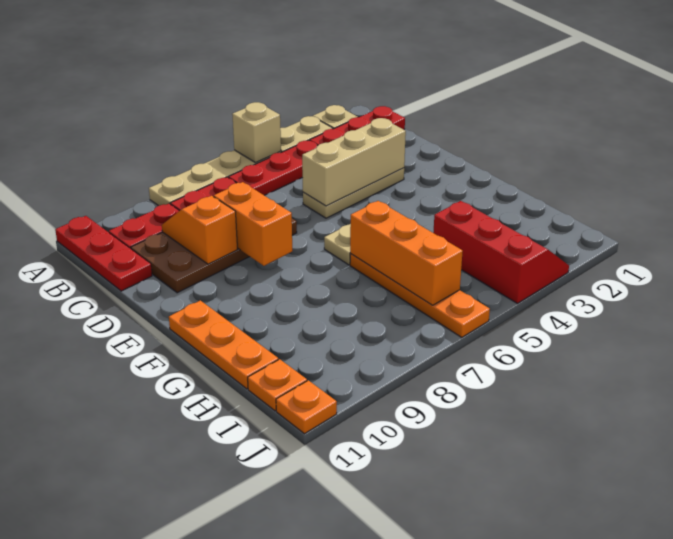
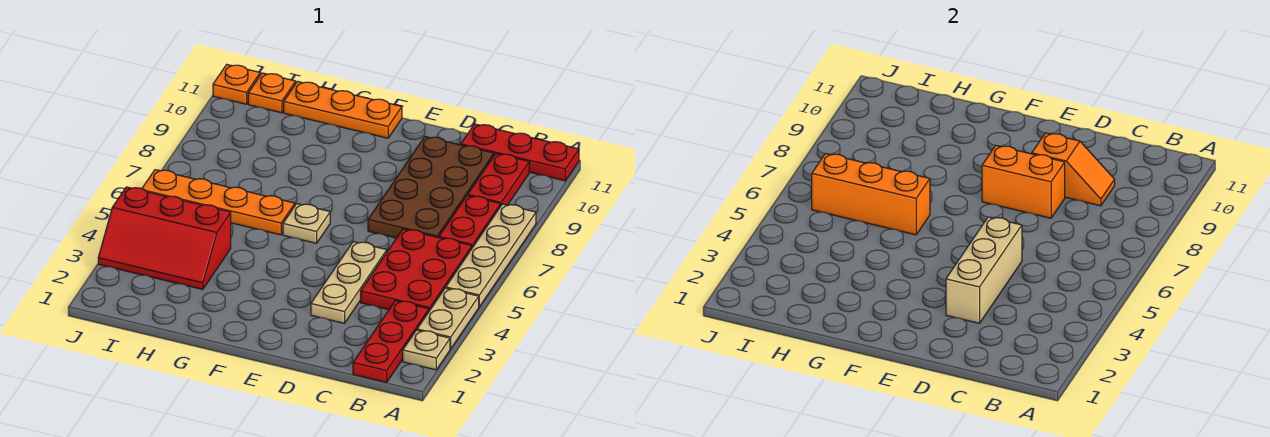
tan brick A5 level 2 -> none
red plate B4:B6 level 1 -> red plate B4:C6 level 1

